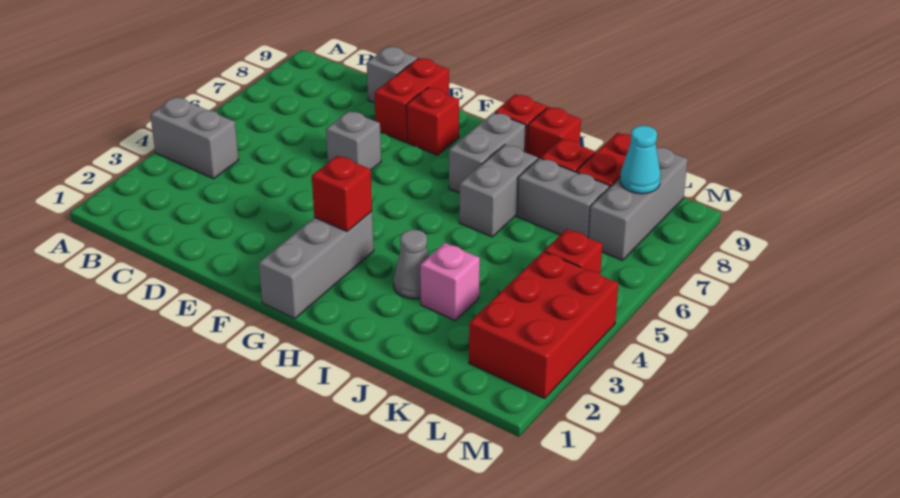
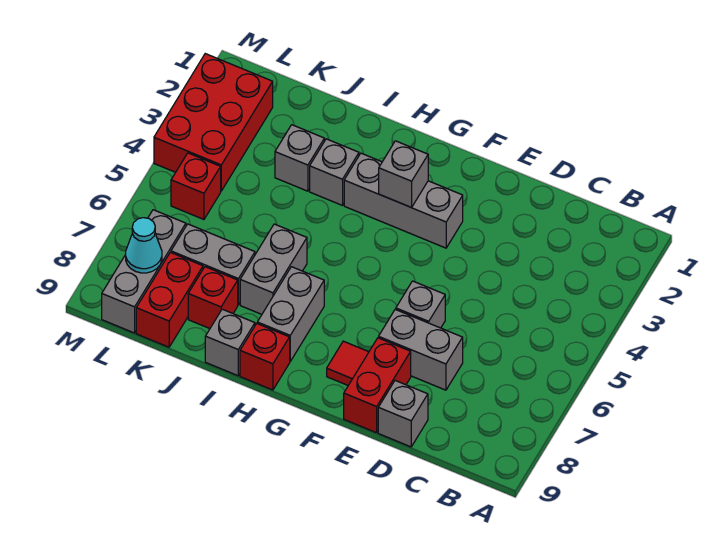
grey brick A4:B4 level 1 -> grey brick D7:E7 level 1
red brick F8 level 1 -> red tile F8 level 1
grey brick G1:G3 level 1 -> grey brick F3:H3 level 1
red brick G3 level 2 -> grey brick G3 level 2
grey cone I3 level 1 -> grey brick I3 level 1
red brick I9 level 1 -> grey brick I9 level 1
pink brick J3 level 1 -> grey brick J3 level 1

